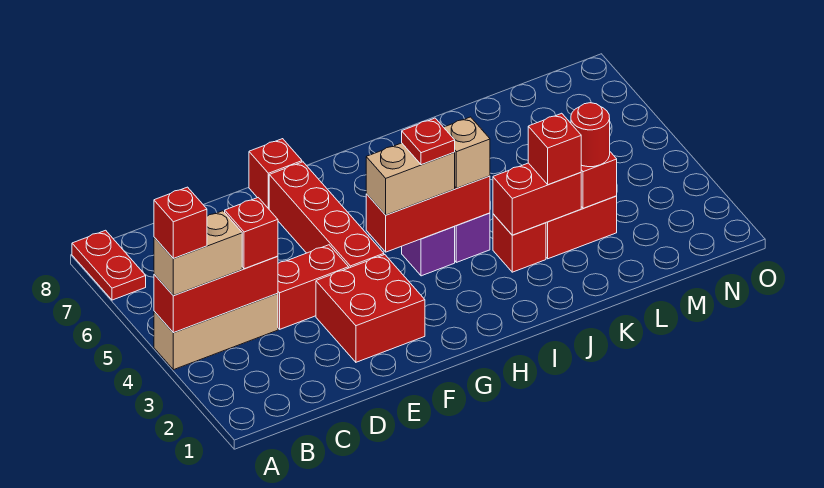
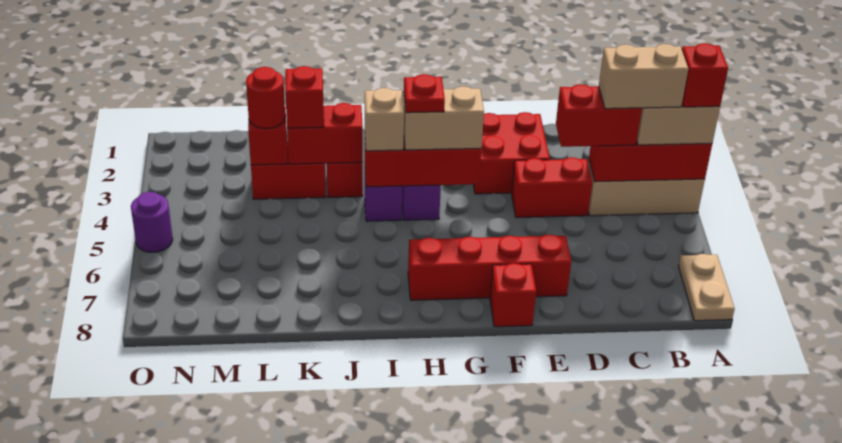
red plate A7:A8 level 1 -> tan plate A7:A8 level 1
none -> tan brick B4:C4 level 4
red brick C4 level 3 -> red brick C4:D4 level 3
red brick F4:F7 level 1 -> red brick E7:H7 level 1
none -> purple round brick O5 level 1

